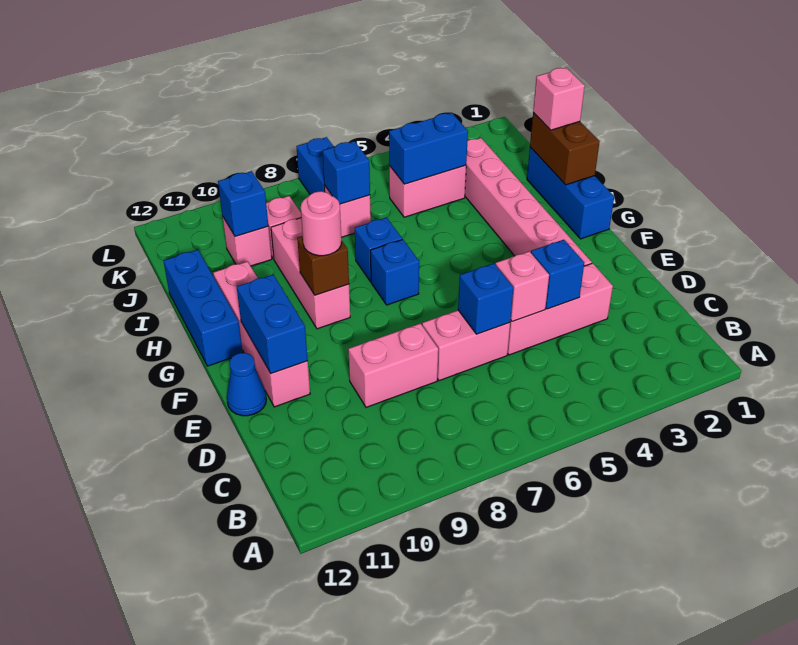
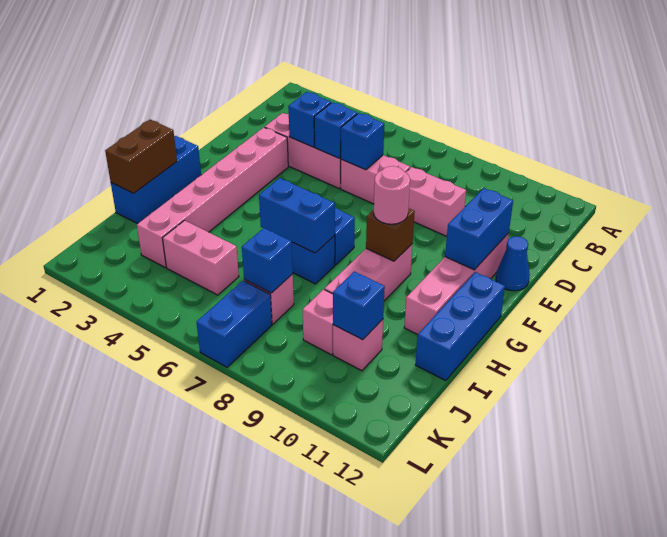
pink brick D5 level 2 -> blue brick D5 level 2
pink brick I1 level 3 -> none
blue brick J4:J5 level 2 -> blue brick H6:H7 level 2

